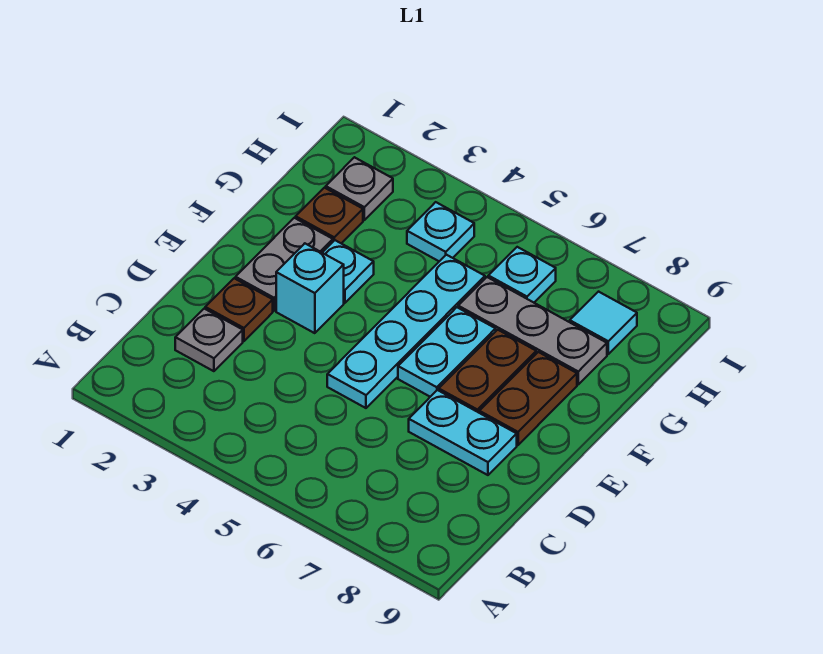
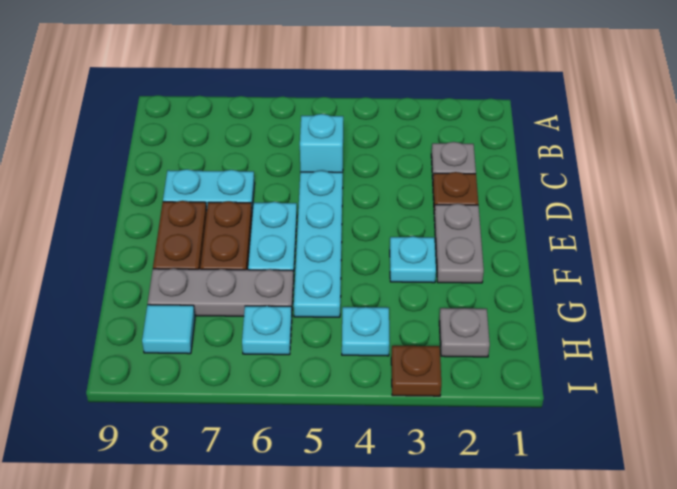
cyan brick E3 level 1 -> cyan brick C5 level 1
brown plate G2 level 1 -> brown plate I3 level 1

